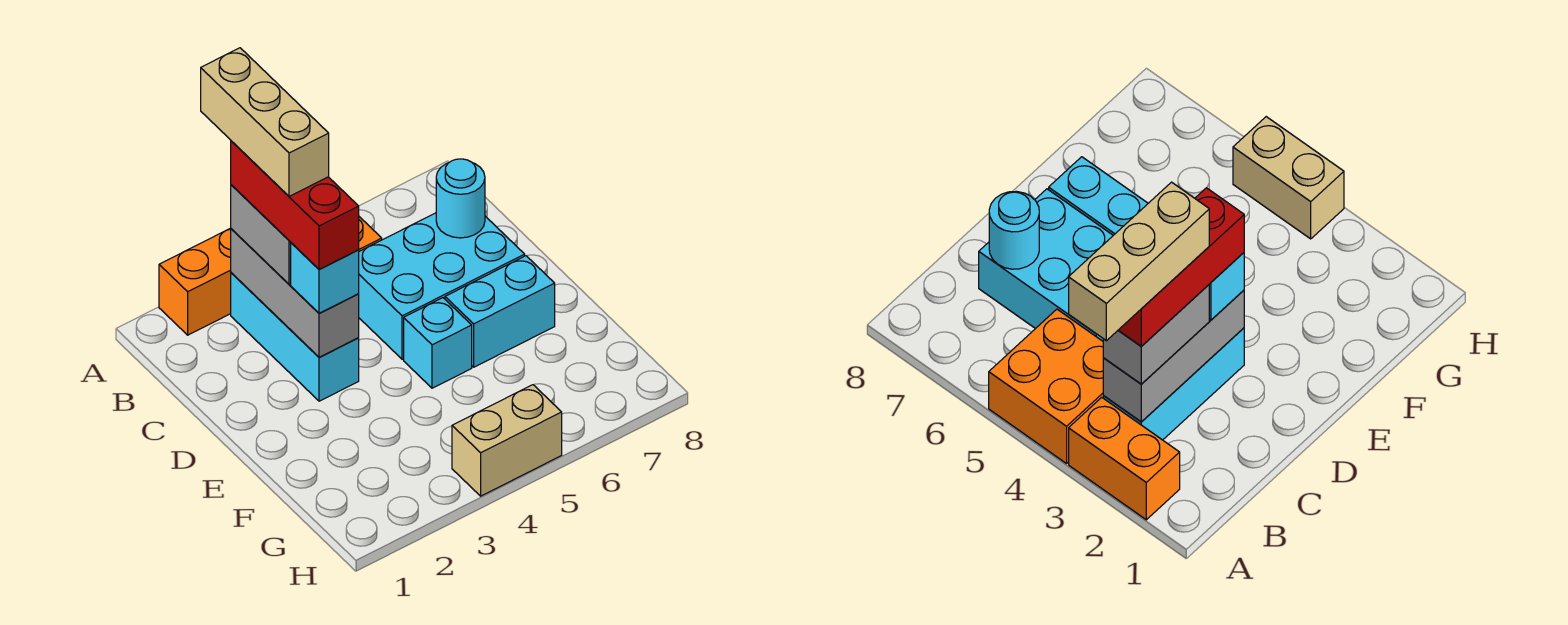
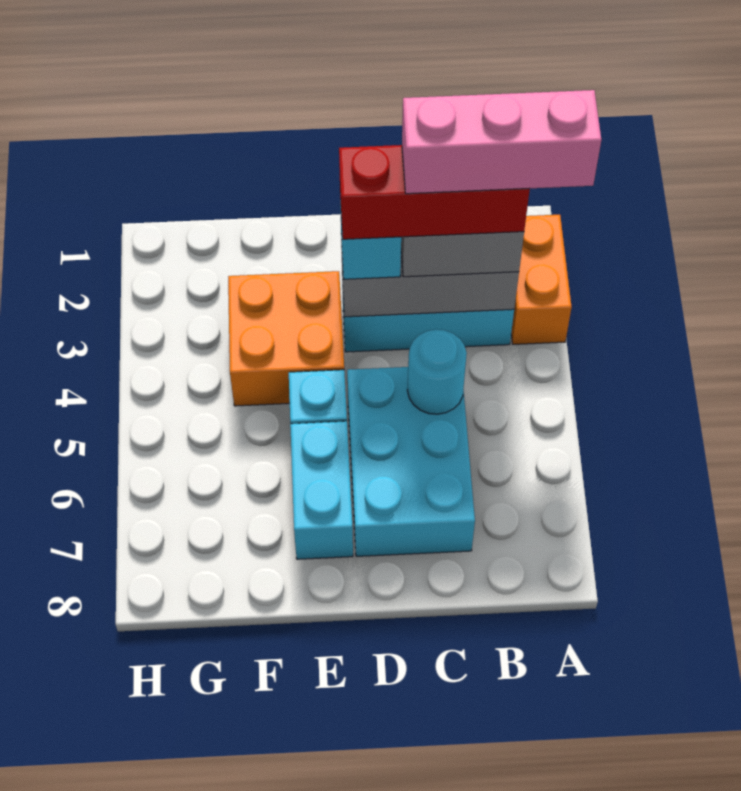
tan brick A3:C3 level 5 -> pink brick A3:C3 level 5
orange brick A4:B5 level 1 -> orange brick E3:F4 level 1
cyan round brick C7 level 2 -> cyan round brick C5 level 2
tan brick H4:H5 level 1 -> none

